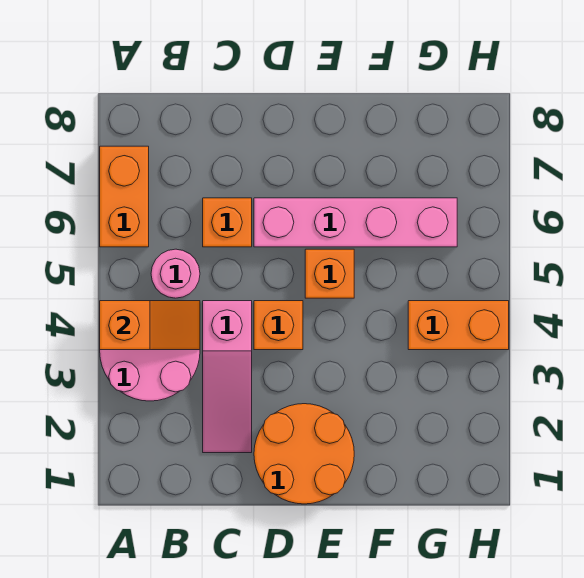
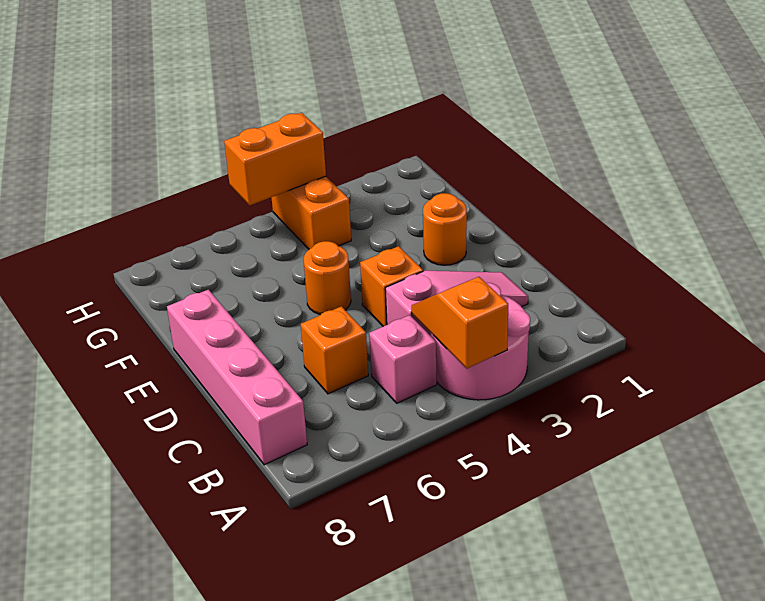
orange brick A6:A7 level 1 -> orange brick H4:H5 level 2
pink round brick B5 level 1 -> pink brick B5 level 1
orange round brick D1:E2 level 1 -> orange round brick E2 level 1
pink brick D6:G6 level 1 -> pink brick B8:E8 level 1
orange brick E5 level 1 -> orange round brick E5 level 1

